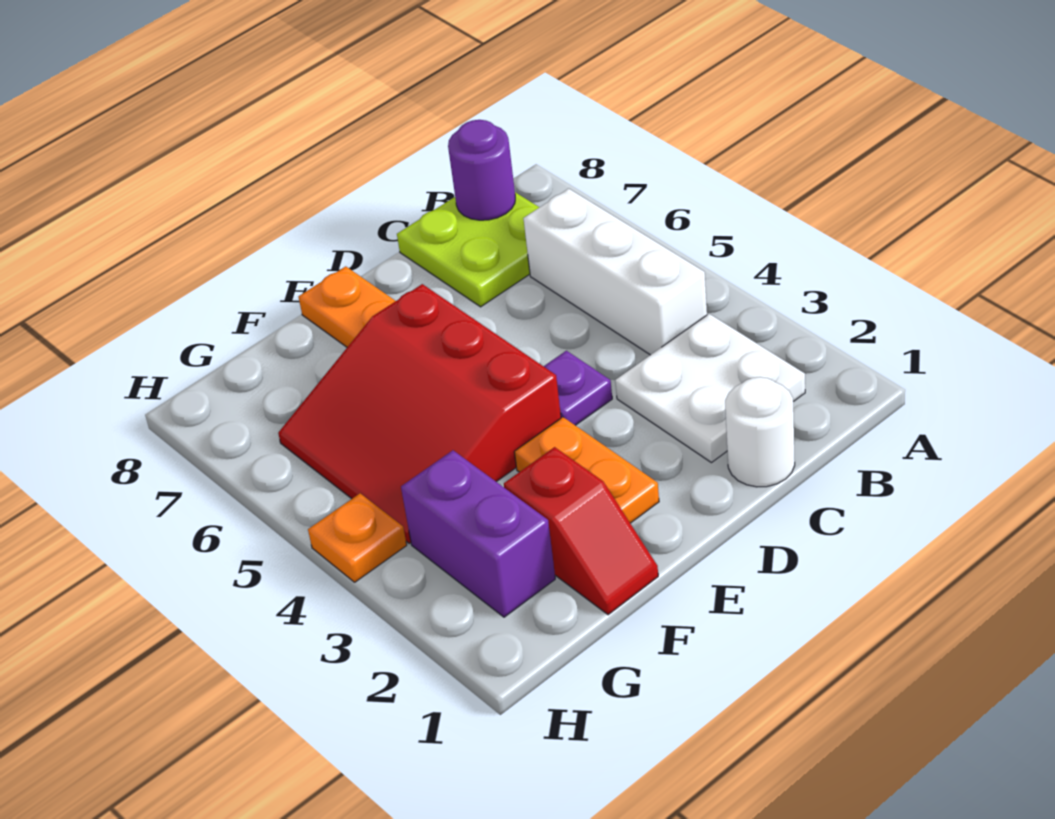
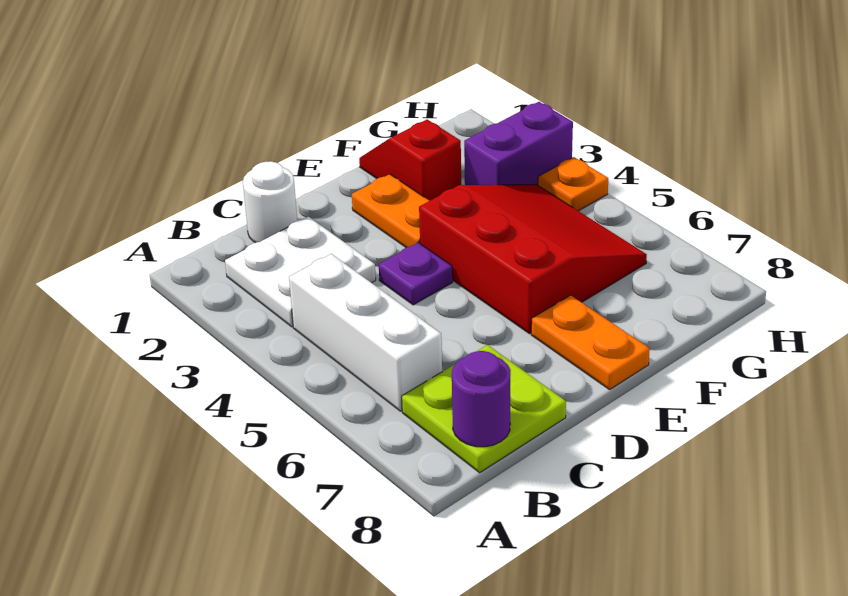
purple brick G2:G3 level 1 -> purple brick G3:H3 level 1

